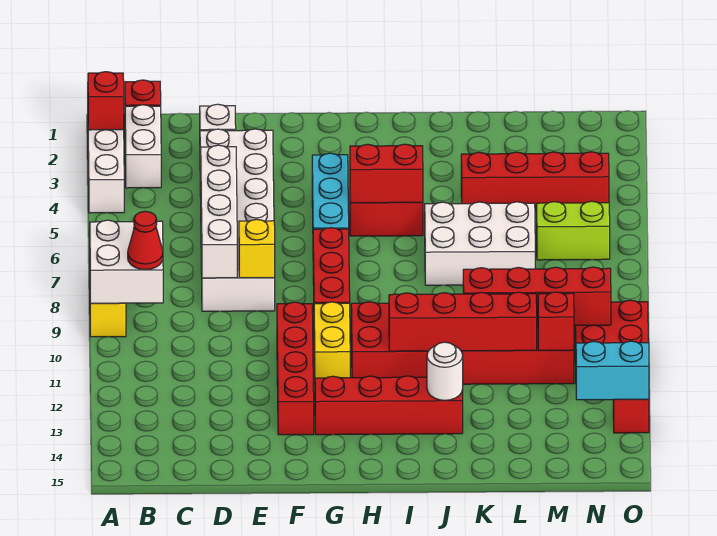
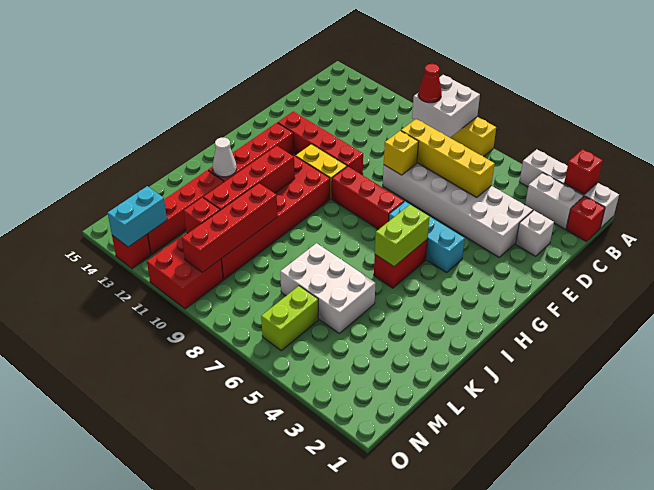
white brick D5:D8 level 2 -> yellow brick D5:D8 level 2
red brick H5:I5 level 2 -> lime brick H5:I5 level 2
white brick J6:L7 level 1 -> white brick K5:L7 level 1
white round brick J13 level 2 -> white cone J13 level 2
red brick K4:N4 level 1 -> red brick K13:N13 level 1

